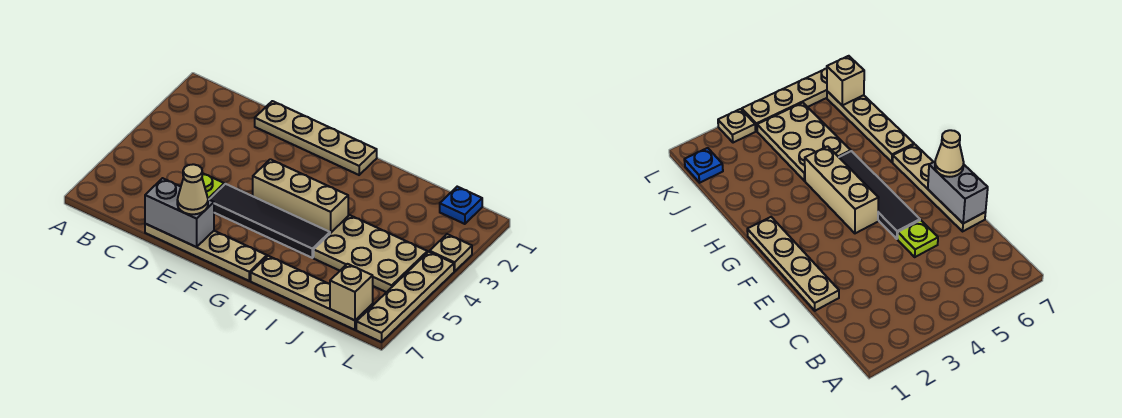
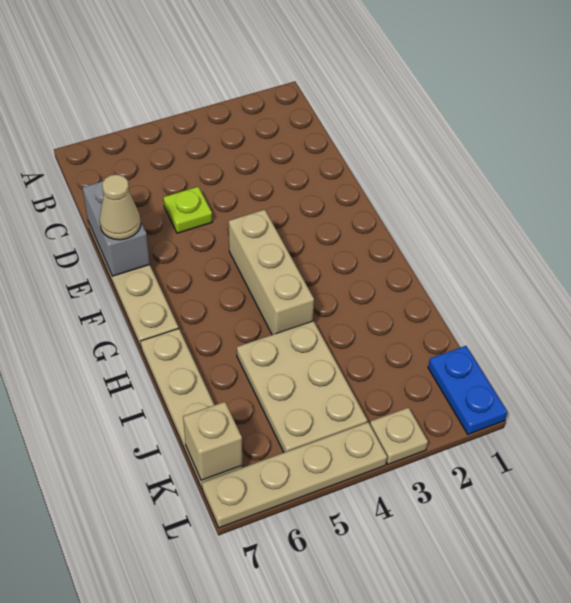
tan plate D1:G1 level 1 -> none
black tile E5:H5 level 1 -> none
blue plate K1 level 1 -> blue plate K1:L1 level 1

